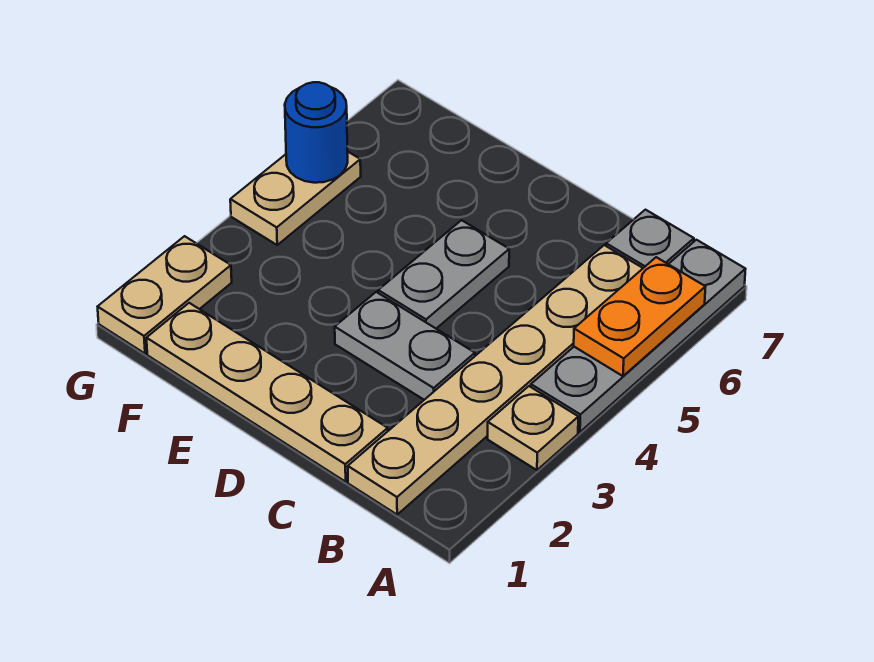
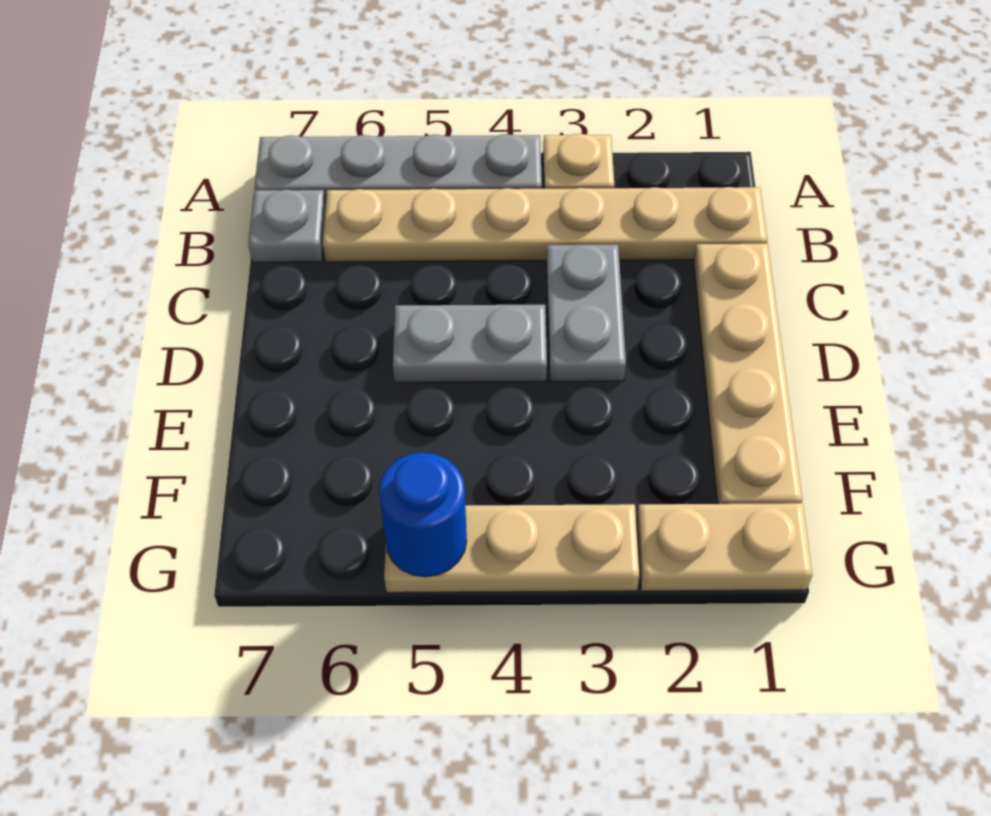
orange plate A5:A6 level 2 -> none
tan plate G4:G5 level 1 -> tan plate G3:G5 level 1

